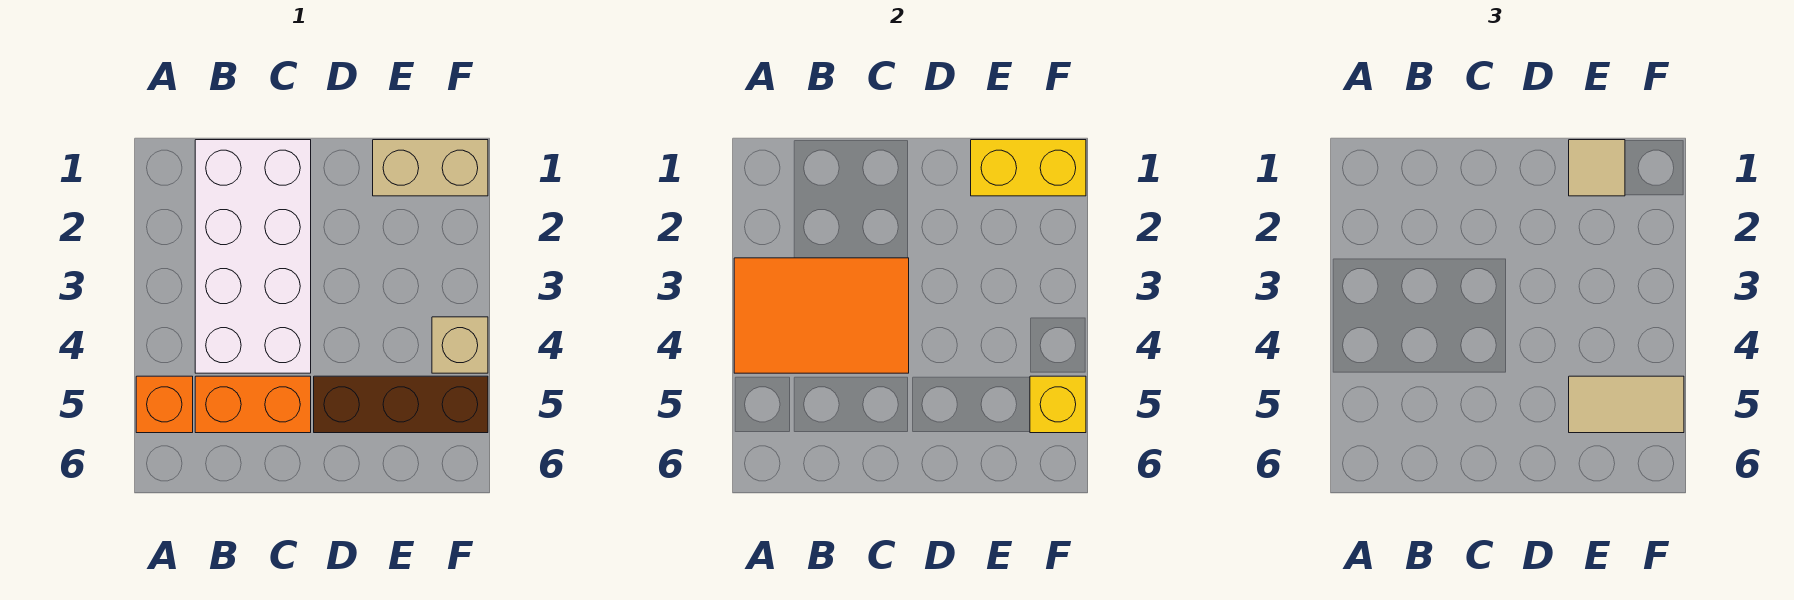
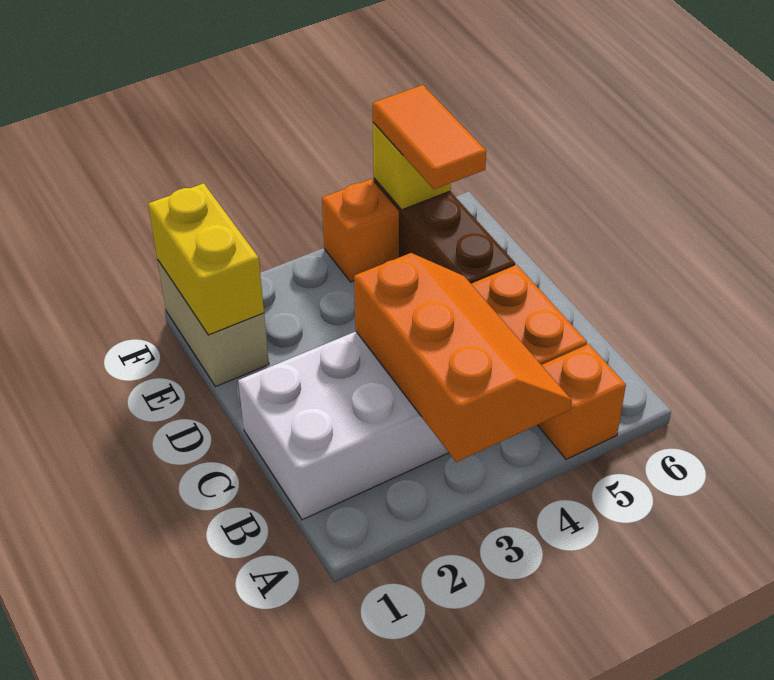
orange tile A3:C4 level 2 -> orange slope A3:C4 level 2 top 3
tan tile E1 level 3 -> none
tan tile E5:F5 level 3 -> orange tile E5:F5 level 3
tan brick F4 level 1 -> orange brick F4 level 1

